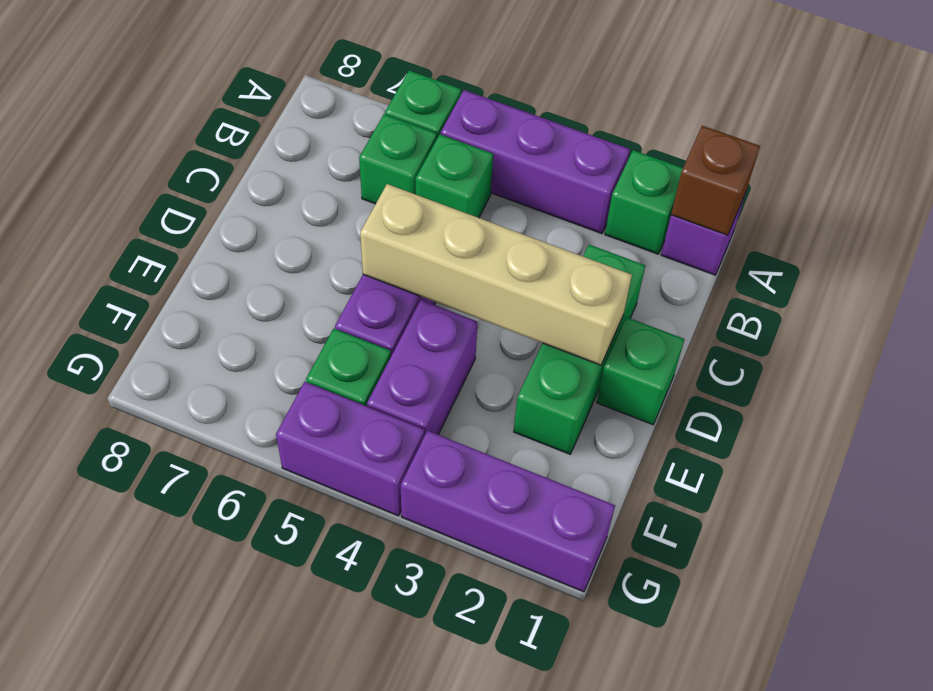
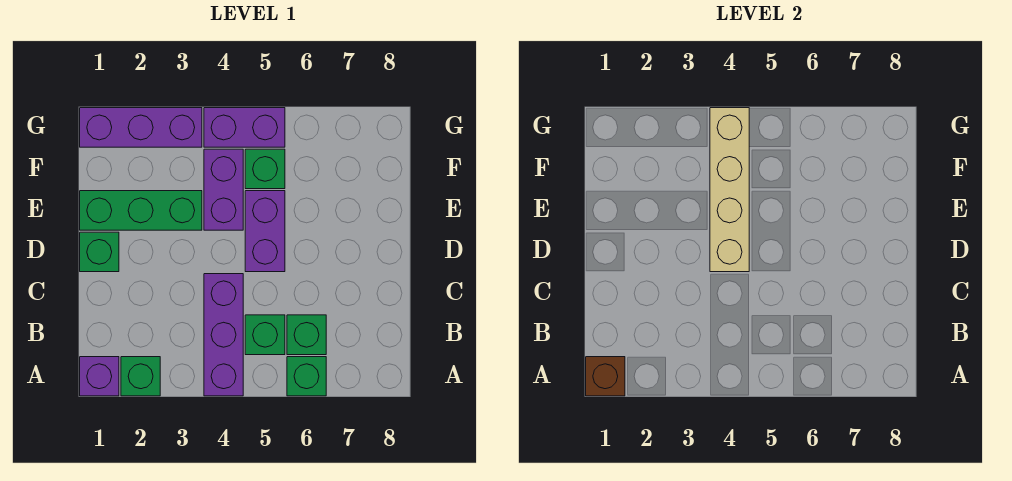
purple brick A3:A5 level 1 -> purple brick A4:C4 level 1
green brick C2:E2 level 1 -> green brick E1:E3 level 1
tan brick D2:D5 level 2 -> tan brick D4:G4 level 2

